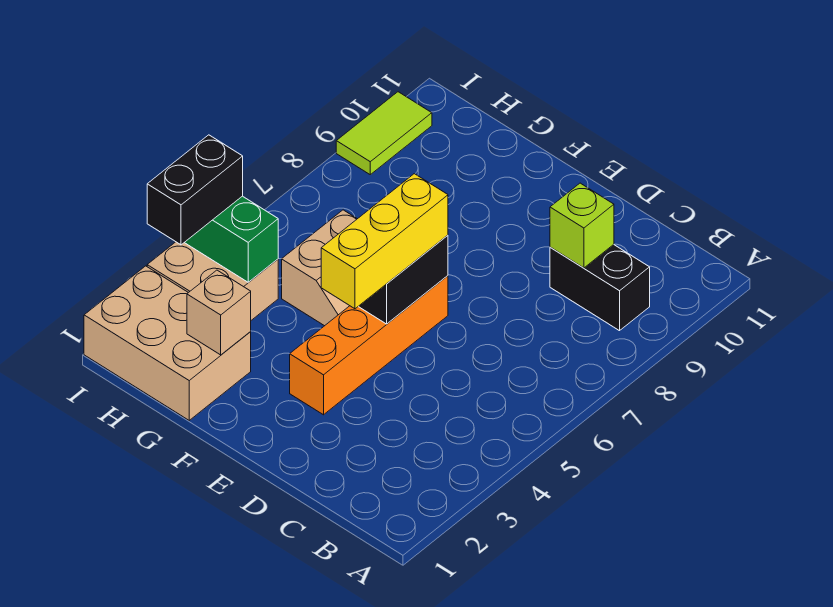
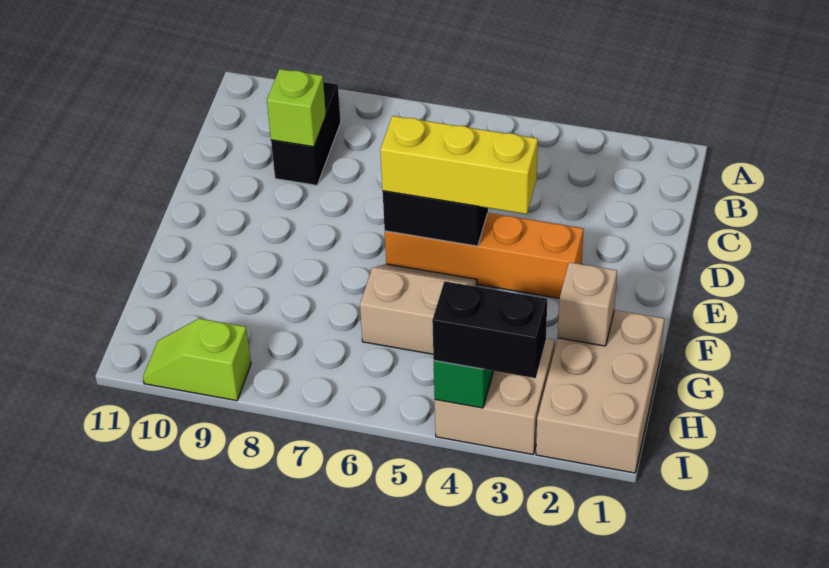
lime tile I9:I10 level 1 -> lime slope I9:I10 level 1 top 9

